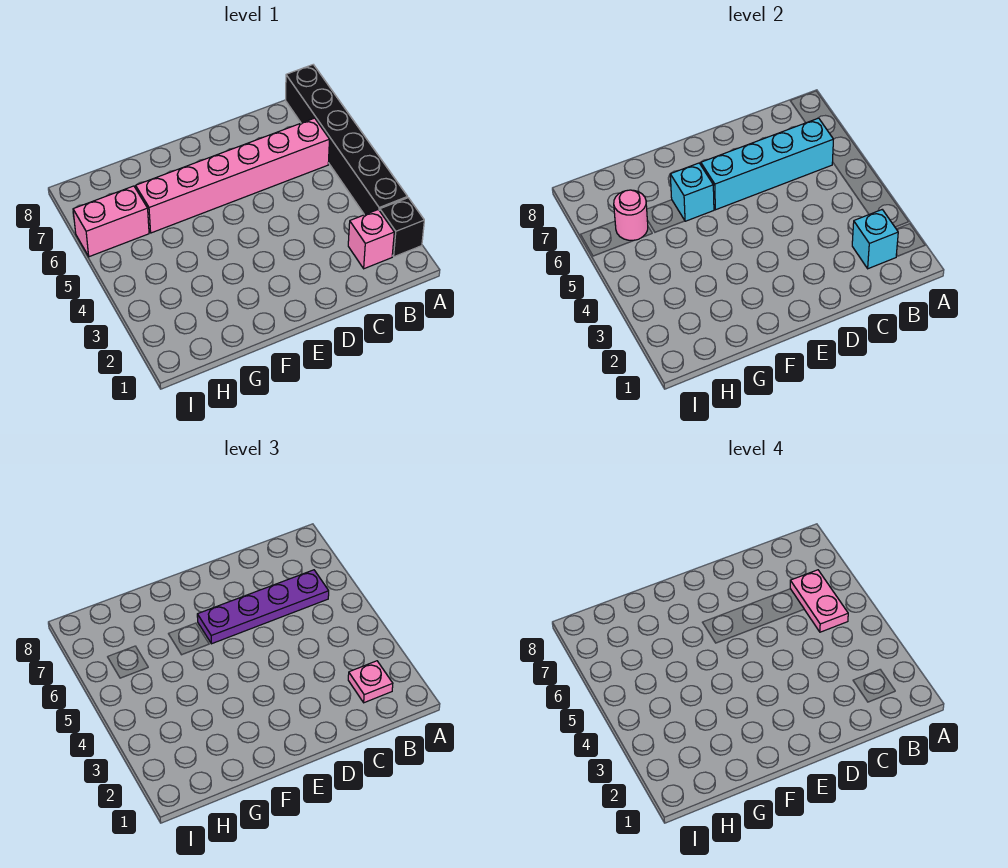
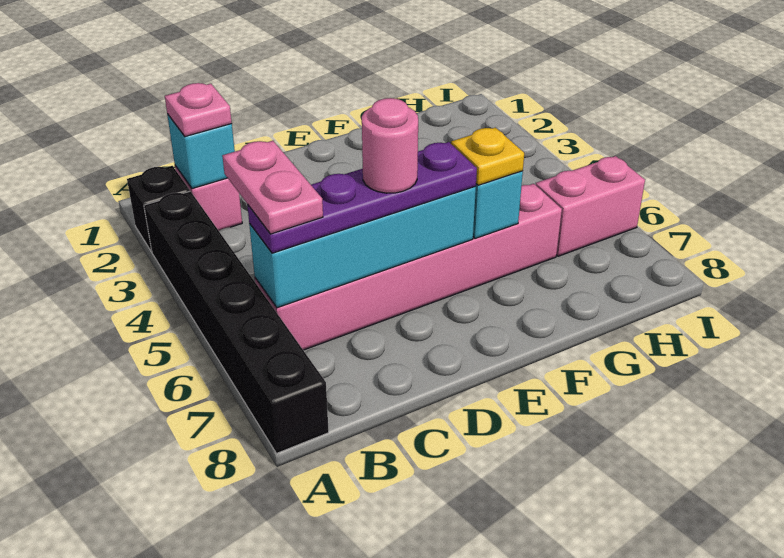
none -> yellow plate F6 level 3
pink round brick H6 level 2 -> pink round brick D6 level 4

